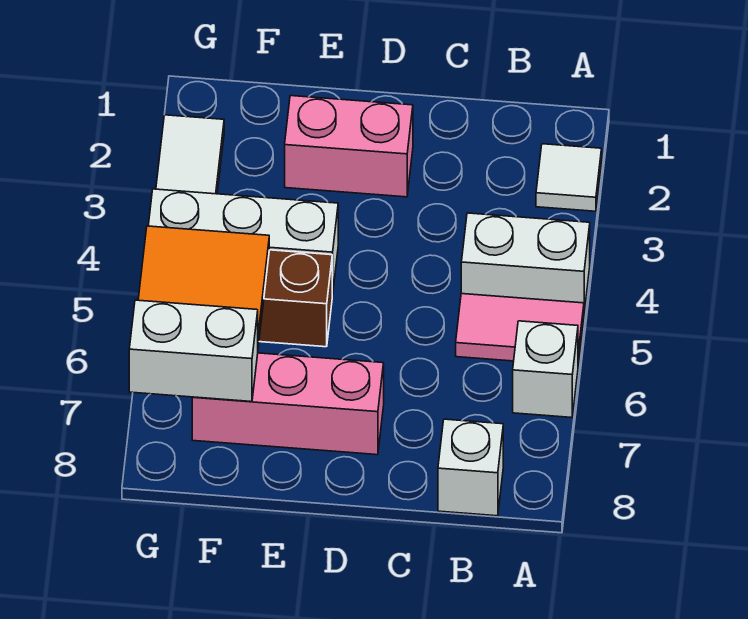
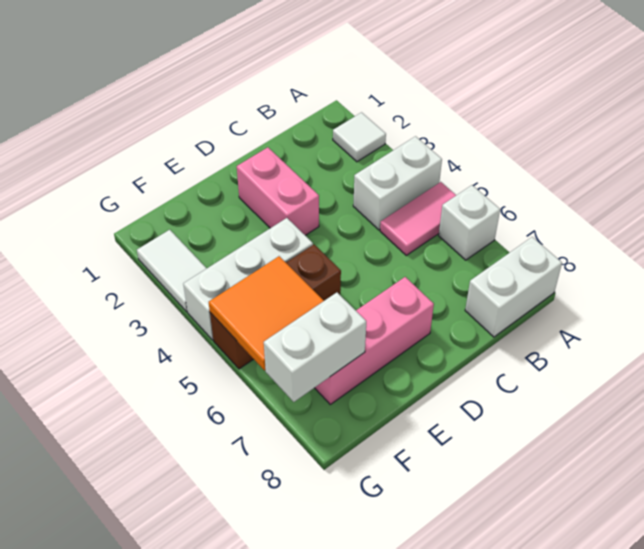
white brick B8 level 1 -> white brick A8:B8 level 1
pink brick D2:E2 level 1 -> pink brick D2:D3 level 1

